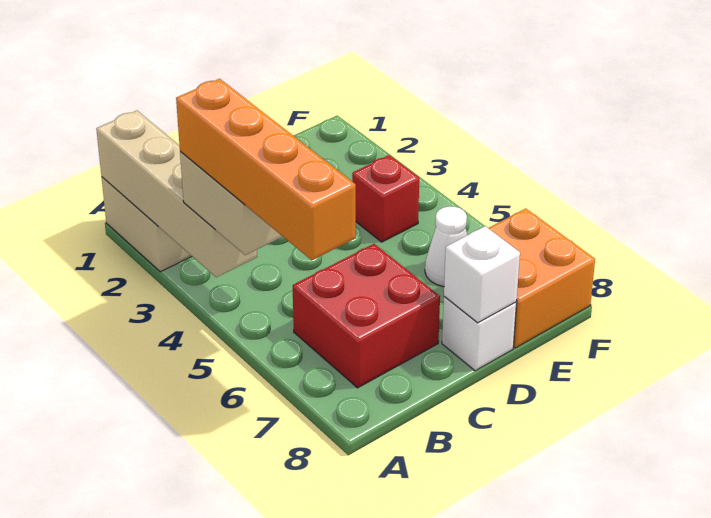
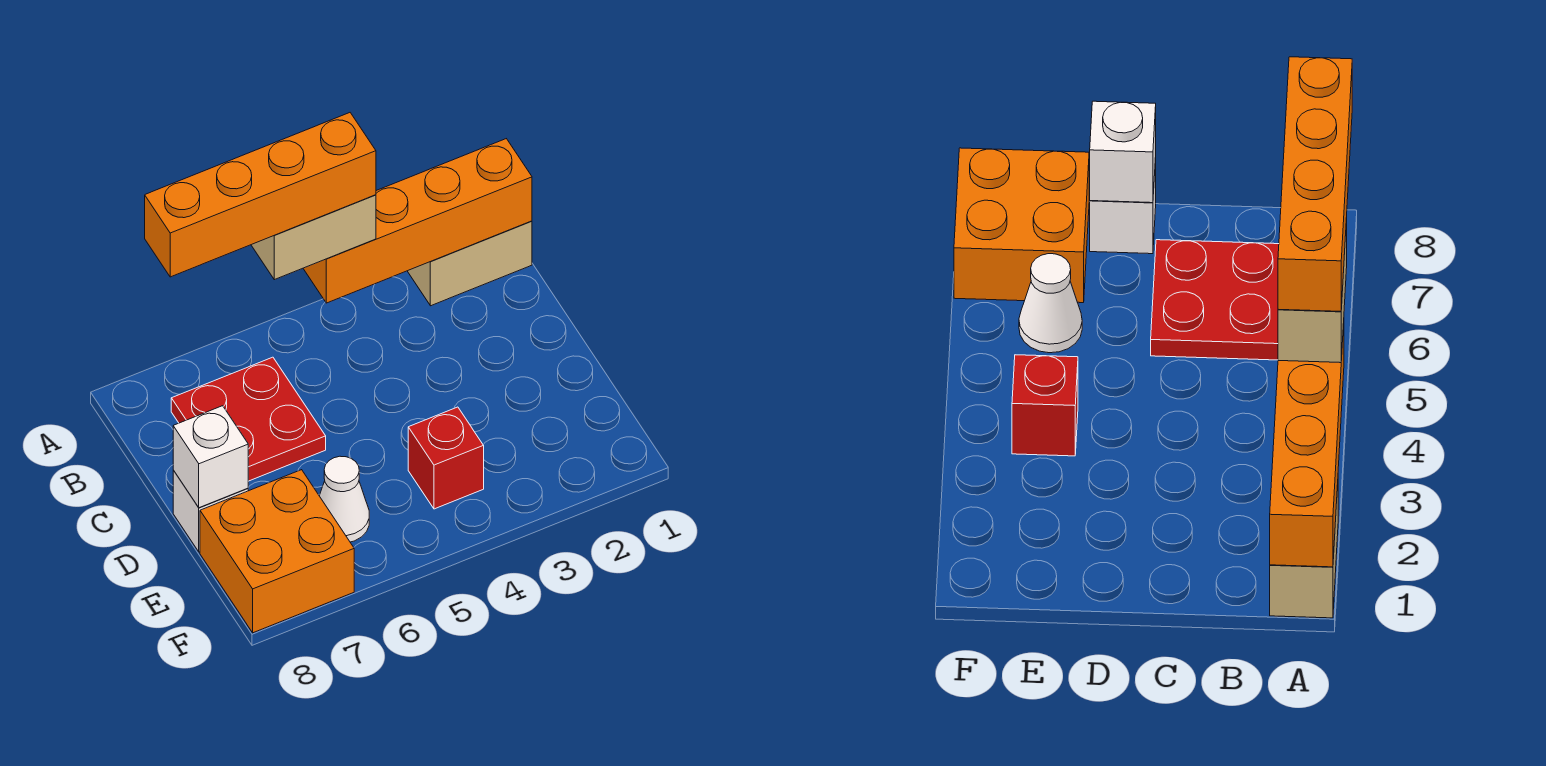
tan brick A1:A4 level 2 -> orange brick A1:A4 level 2
red brick B6:C7 level 1 -> red plate B6:C7 level 1

